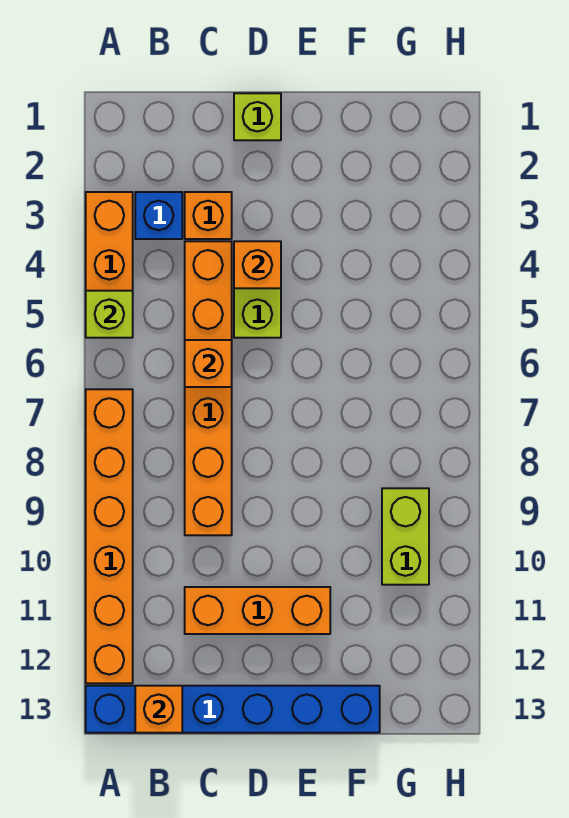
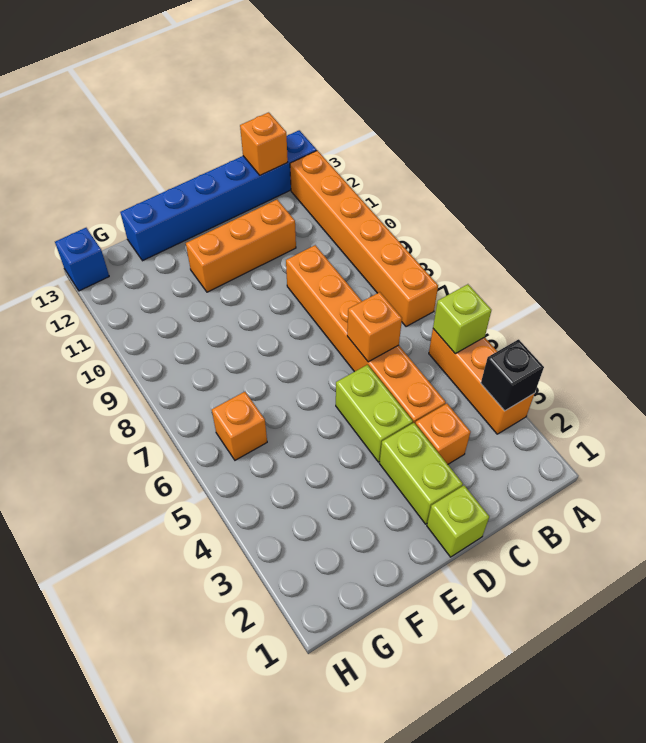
none -> black brick A3 level 2
blue brick B3 level 1 -> blue brick H13 level 1
orange brick D4 level 2 -> orange brick G6 level 1
lime brick G9:G10 level 1 -> lime brick D2:D3 level 1

